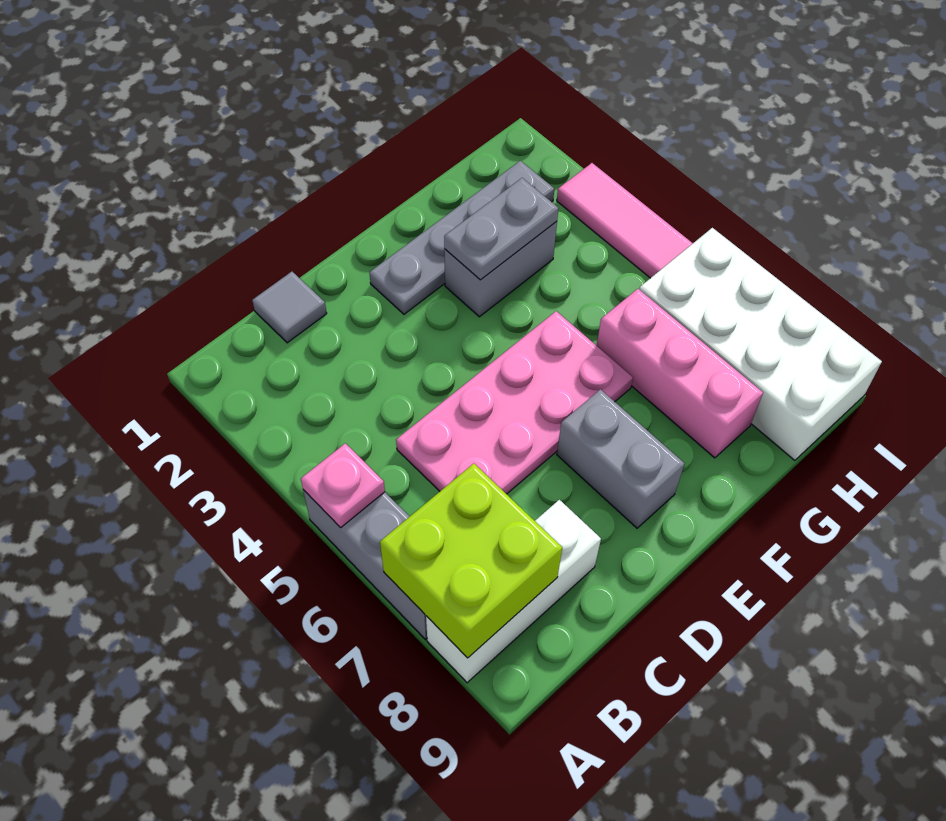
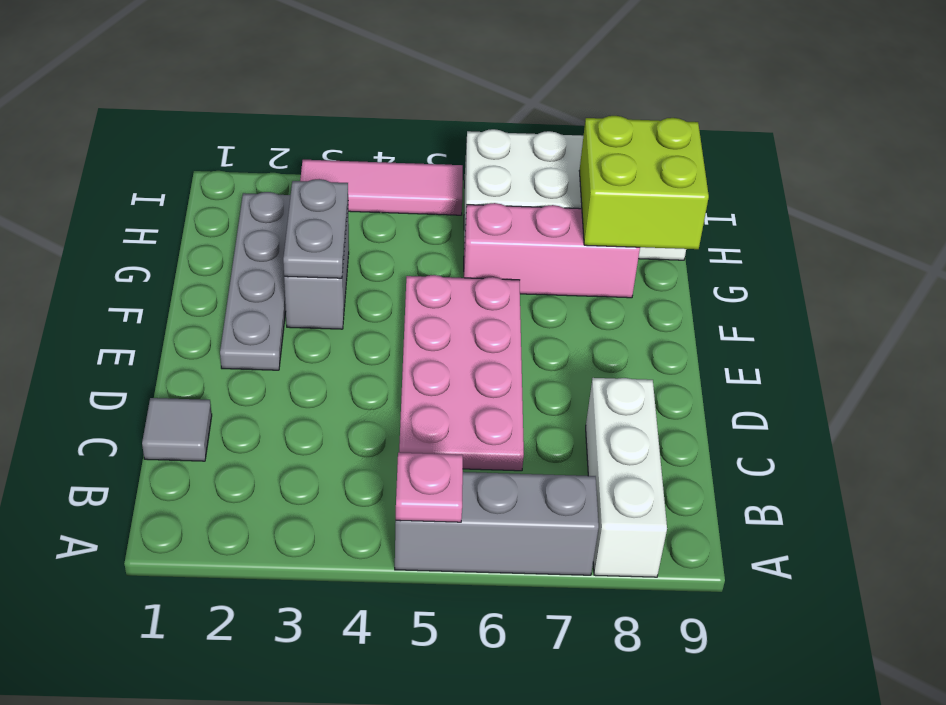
lime brick A7:B8 level 2 -> lime brick G8:H9 level 2
grey brick E7:E8 level 1 -> none

